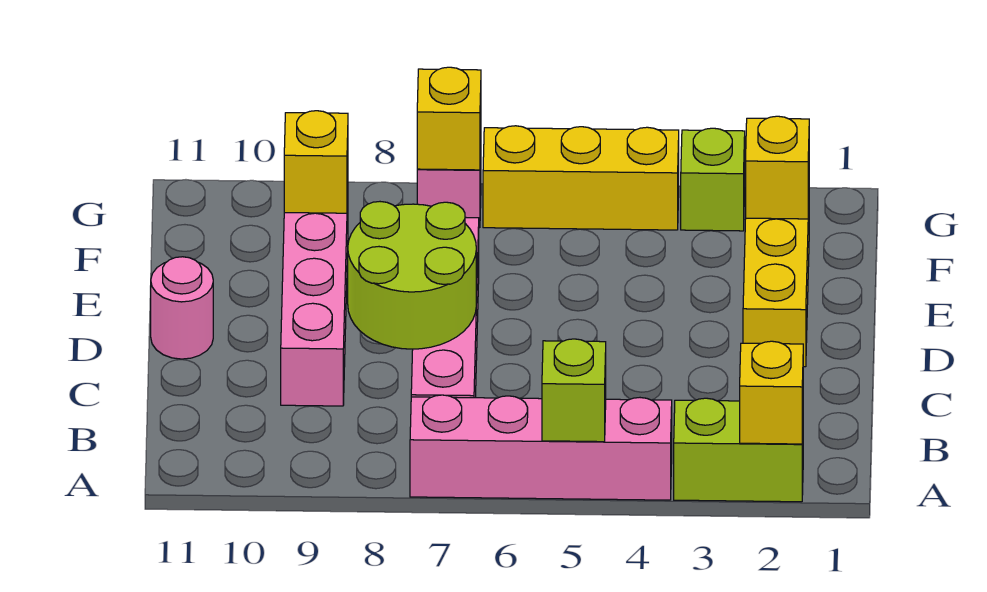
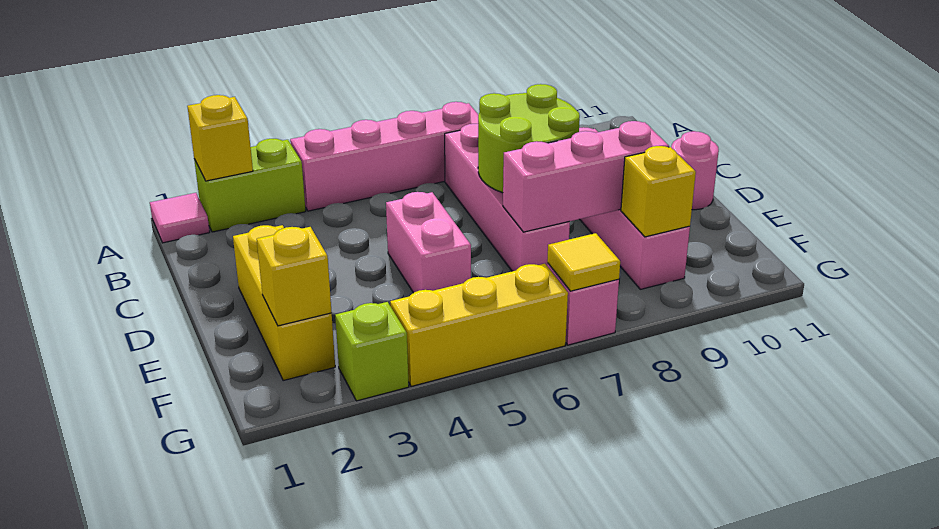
none -> pink tile A1 level 1
lime brick A5 level 2 -> none
none -> pink brick D5:E5 level 1
none -> pink brick E7:E9 level 2
yellow brick G7 level 2 -> yellow tile G7 level 2

